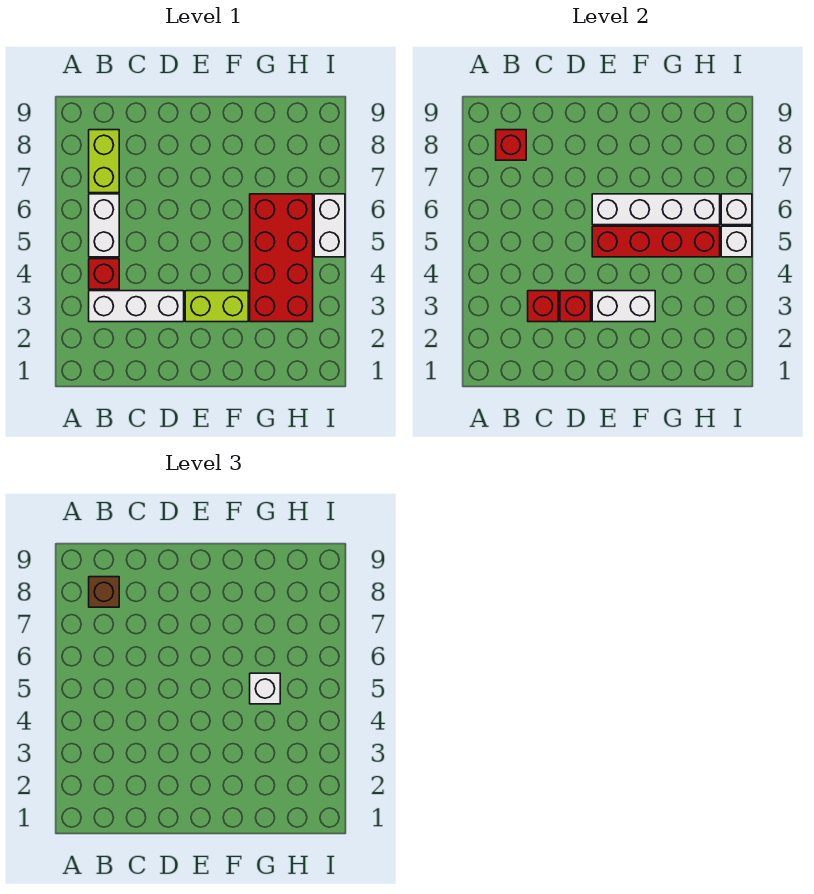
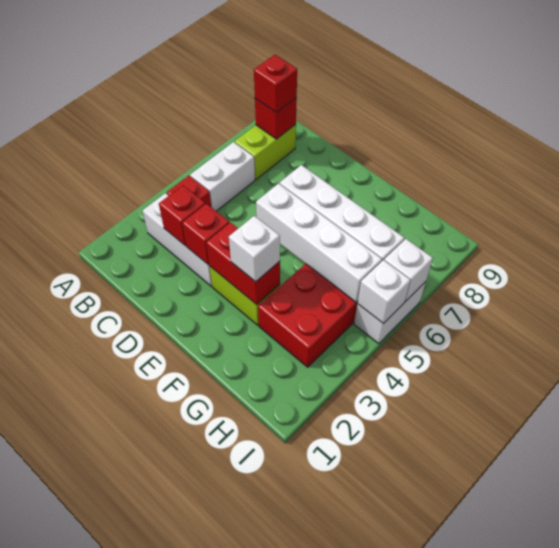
brown brick B8 level 3 -> red brick B8 level 3
white brick E3:F3 level 2 -> red brick E3:F3 level 2
red brick E5:H5 level 2 -> white brick E5:H5 level 2
white brick G5 level 3 -> white brick F3 level 3

